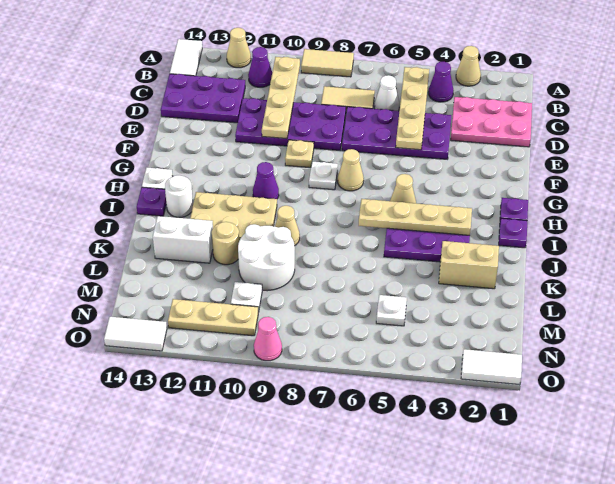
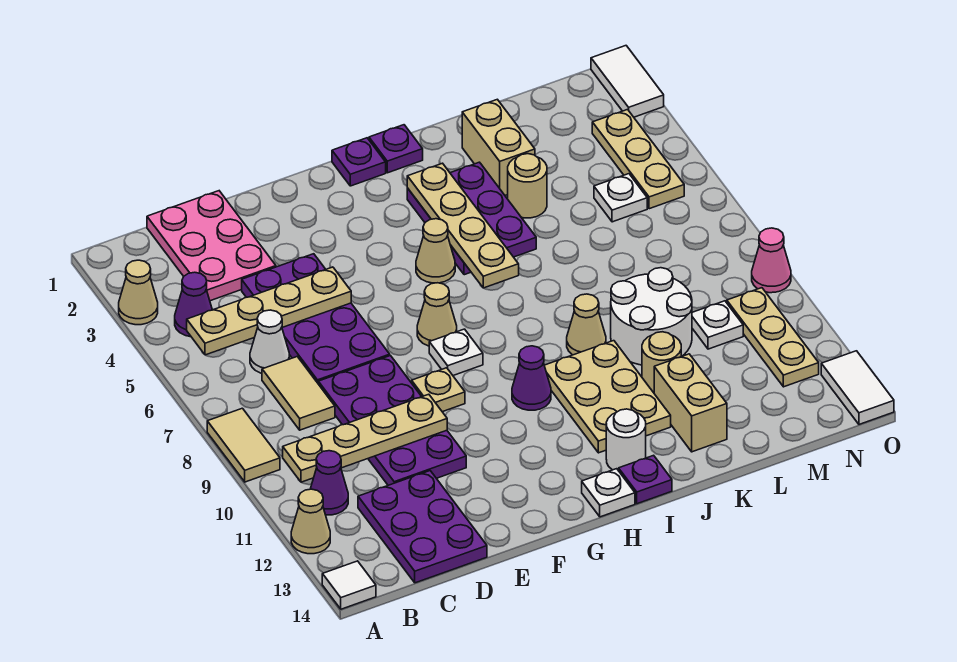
white tile A14:B14 level 1 -> white tile A14 level 1
none -> tan round brick K4 level 1
white brick K12:K13 level 1 -> tan brick K12:K13 level 1
none -> tan plate N3:N5 level 1

